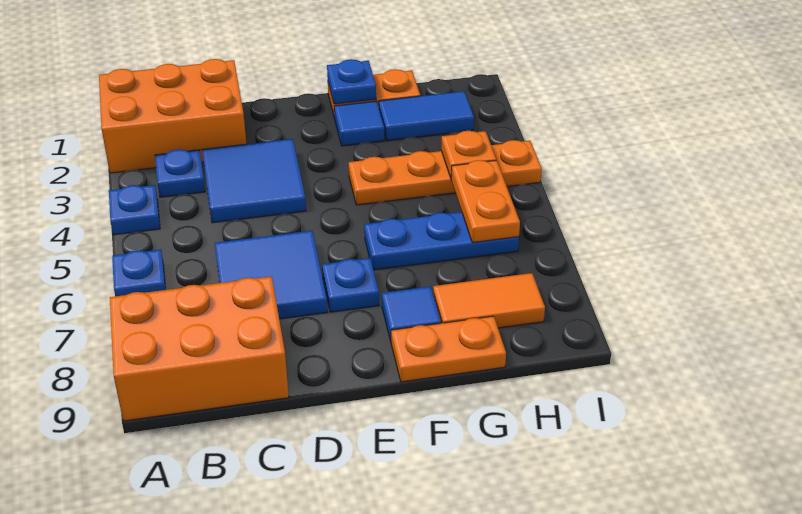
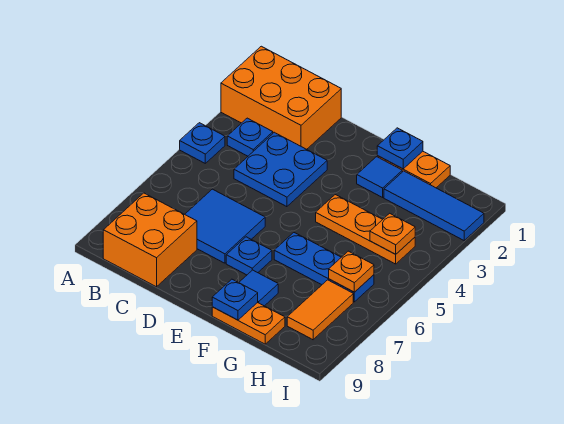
blue plate A6 level 1 -> blue plate F9 level 2
orange brick A8:C9 level 1 -> orange brick B8:C9 level 1
blue tile C3:D4 level 1 -> blue plate C3:D4 level 1
orange plate F4:I4 level 1 -> orange plate F4:H4 level 1
blue tile G2:H2 level 1 -> blue tile G2:I2 level 1
orange tile G8:H8 level 1 -> orange tile H7:H8 level 1
orange plate H5:H6 level 2 -> orange plate H6 level 2

